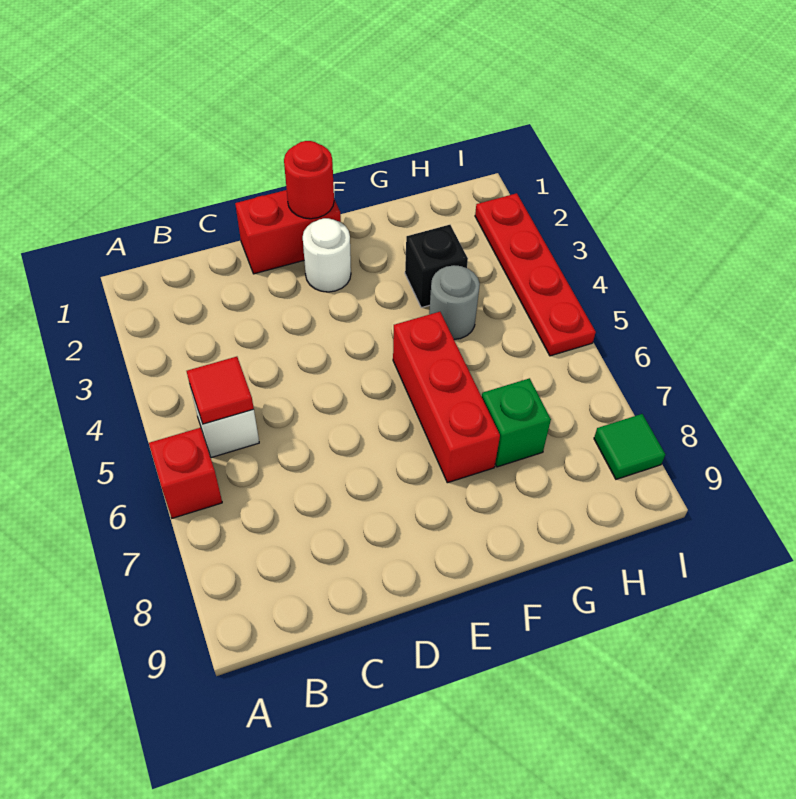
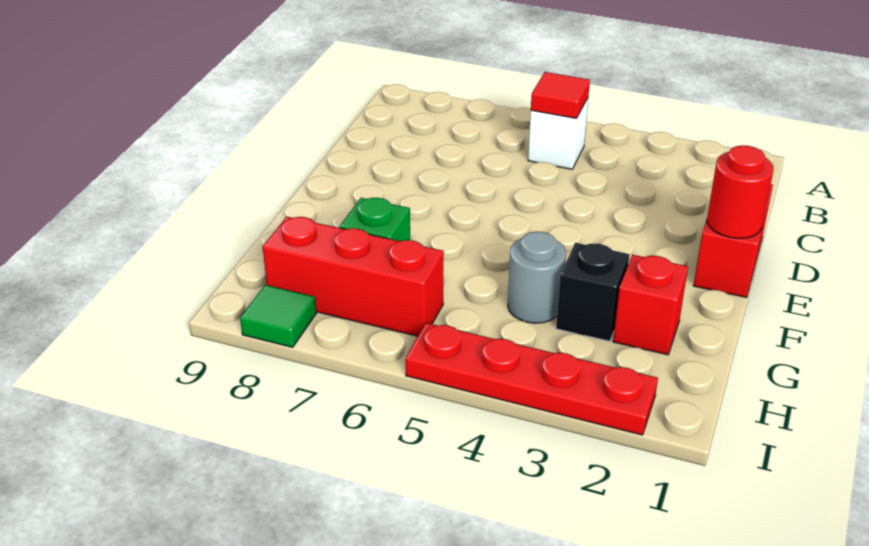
red brick A6 level 1 -> red brick G2 level 1
white round brick E2 level 1 -> none
red brick F5:F7 level 1 -> red brick H6:H8 level 1

